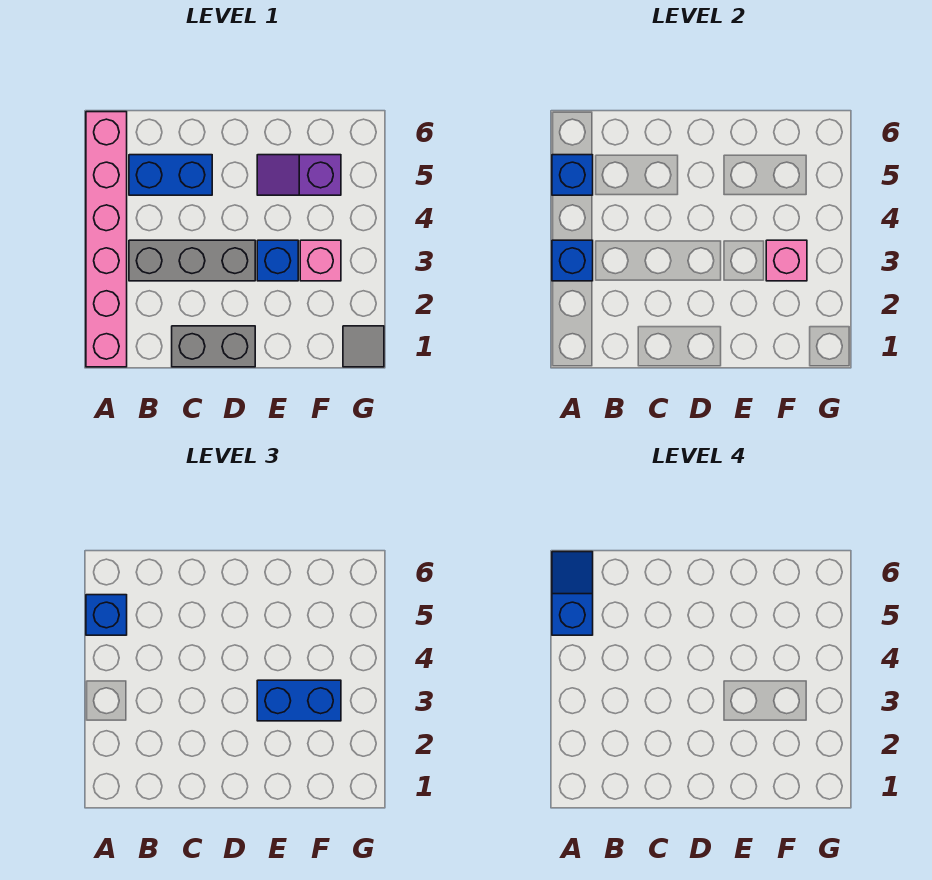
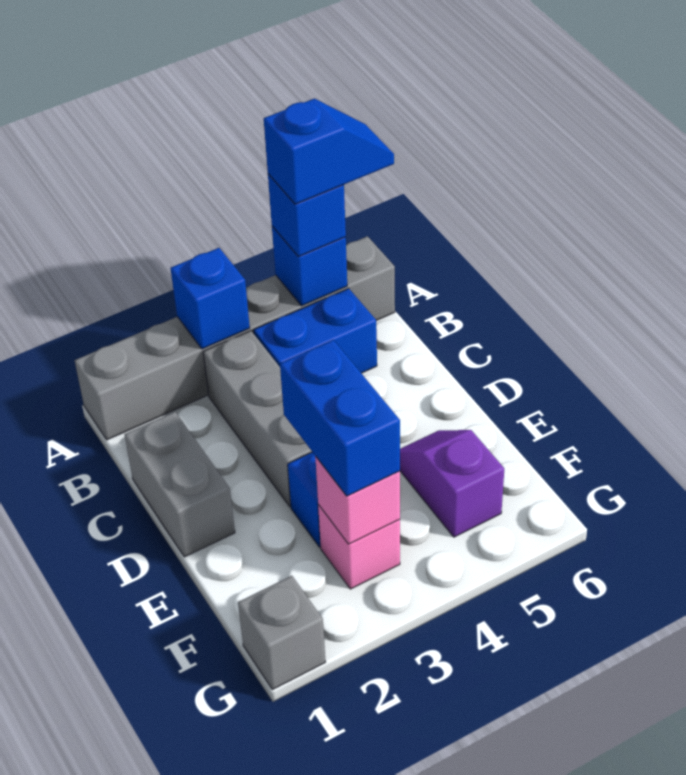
pink brick A1:A6 level 1 -> grey brick A1:A6 level 1
blue brick B5:C5 level 1 -> blue brick B4:B5 level 1
grey tile G1 level 1 -> grey brick G1 level 1

